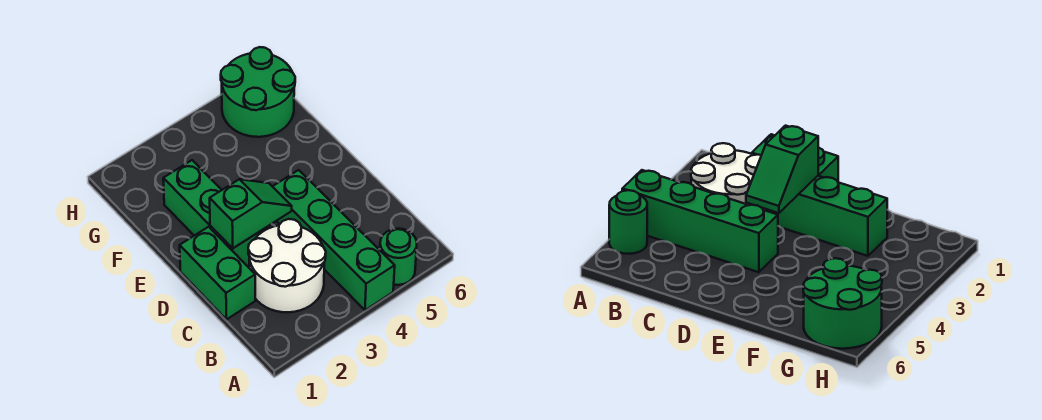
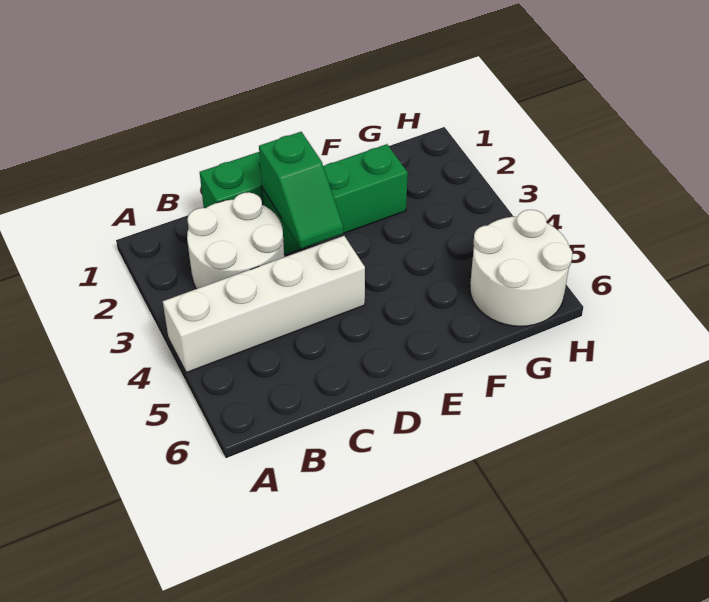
green brick A4:D4 level 1 -> white brick A4:D4 level 1
green round brick A5 level 1 -> none
green round brick G5:H6 level 1 -> white round brick G5:H6 level 1

